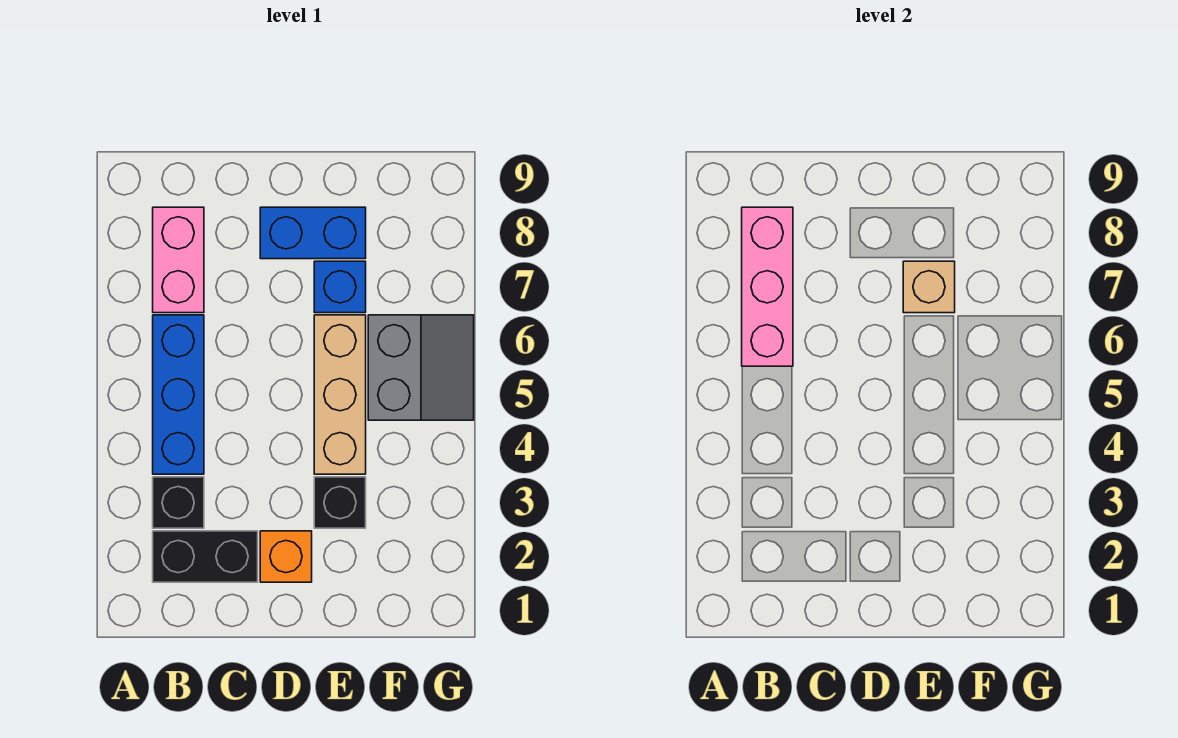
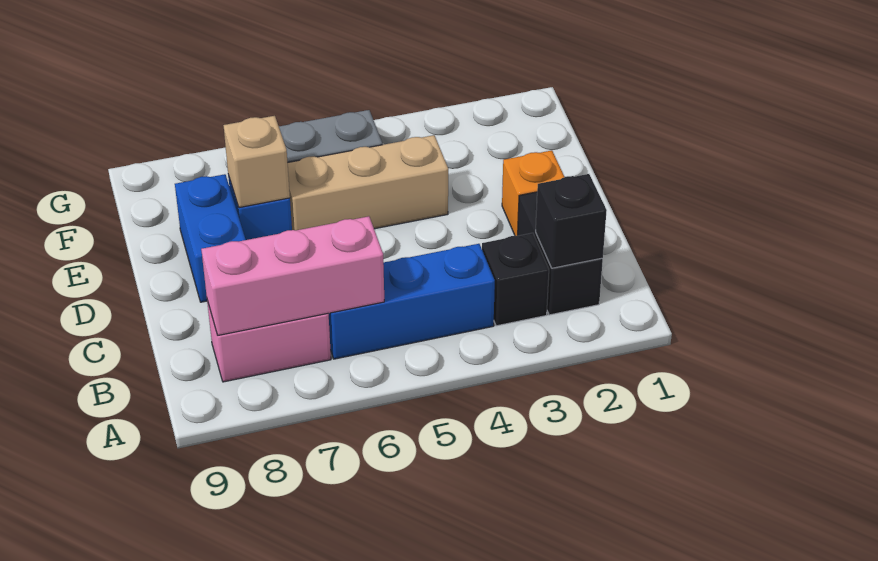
black brick E3 level 1 -> black brick B2 level 2

